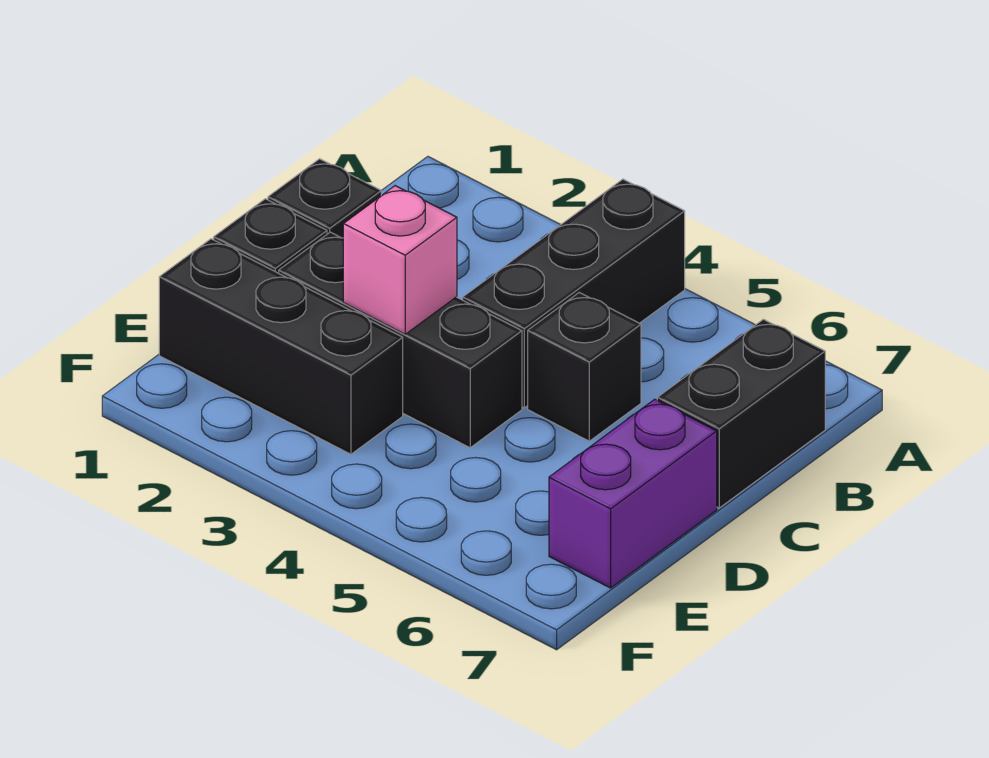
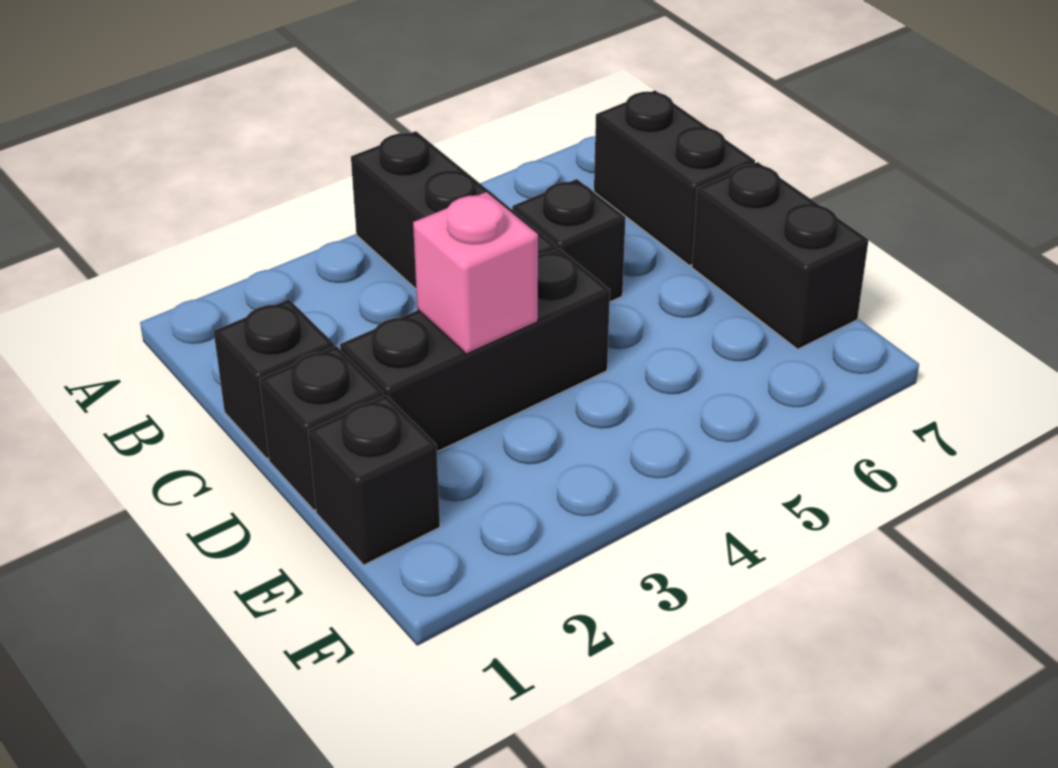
purple brick D7:E7 level 1 -> black brick D7:E7 level 1
black brick E1:E3 level 1 -> black brick E1 level 1

